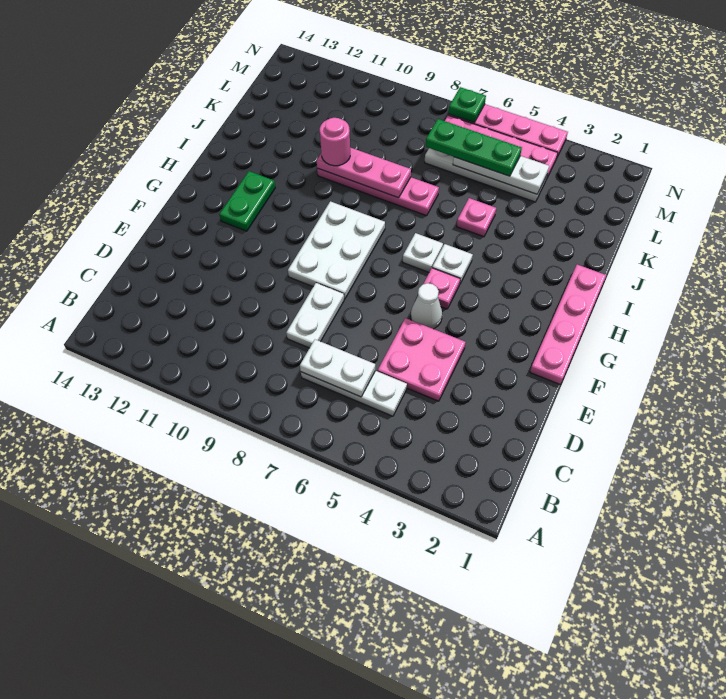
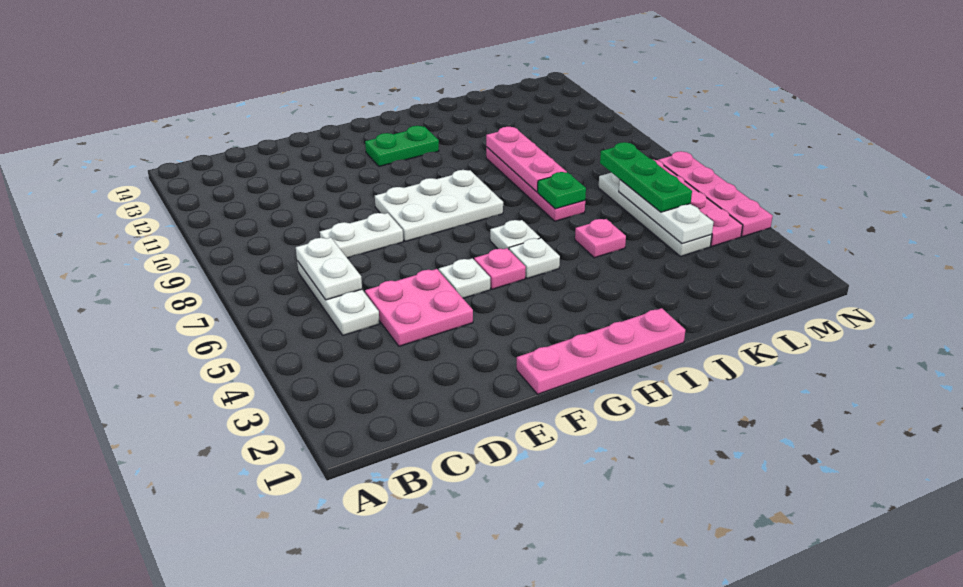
white cone F5 level 1 -> white plate F5 level 1
pink round brick J10 level 3 -> none
green plate N7 level 2 -> green plate J7 level 2

